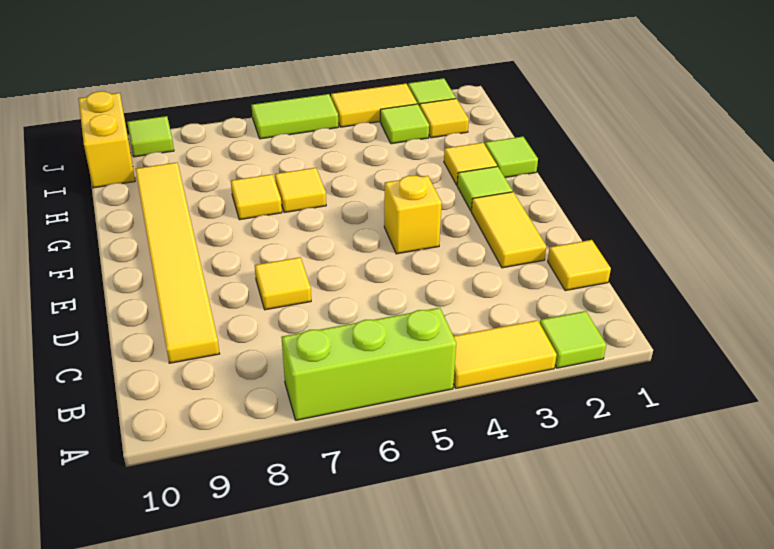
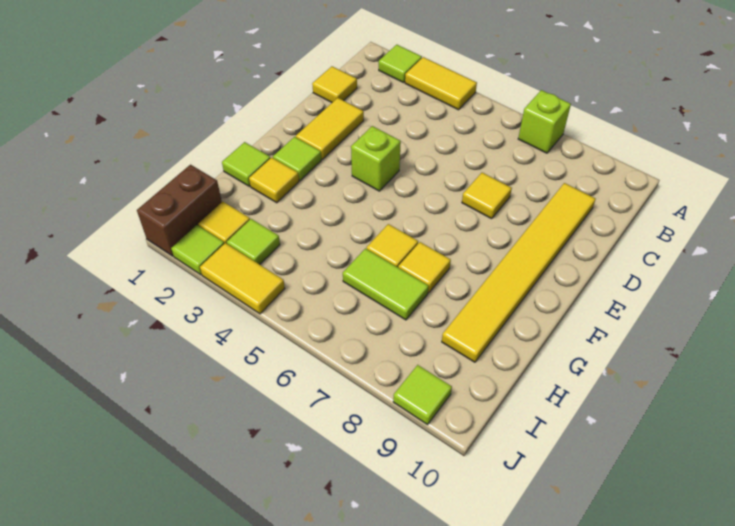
lime brick A5:A7 level 1 -> lime brick A7 level 1
yellow brick E4 level 1 -> lime brick E4 level 1
none -> brown brick I1:J1 level 1
yellow brick I10:J10 level 1 -> none
lime tile J5:J6 level 1 -> lime tile H6:H7 level 1

